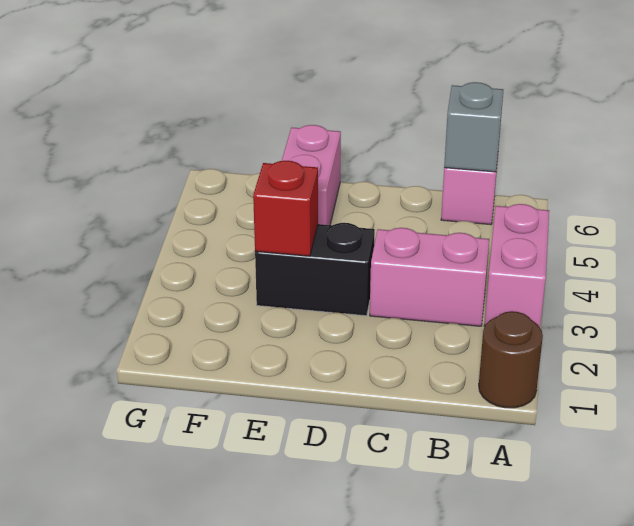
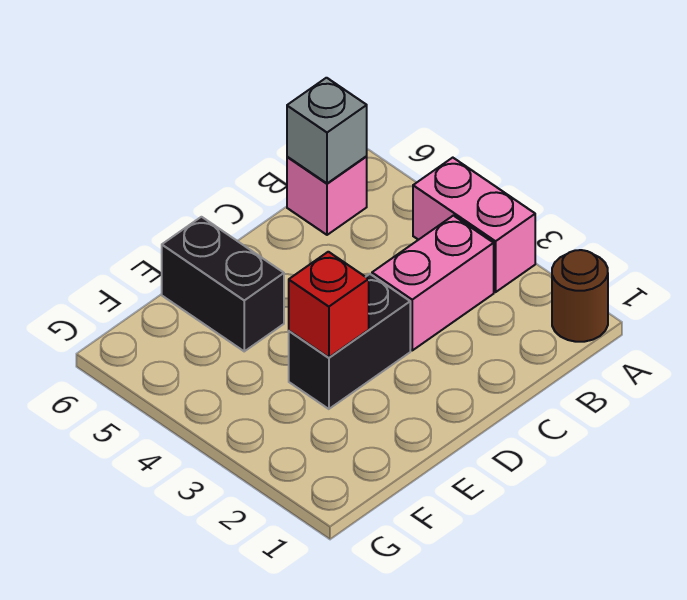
pink brick E5:E6 level 1 -> black brick E5:E6 level 1

